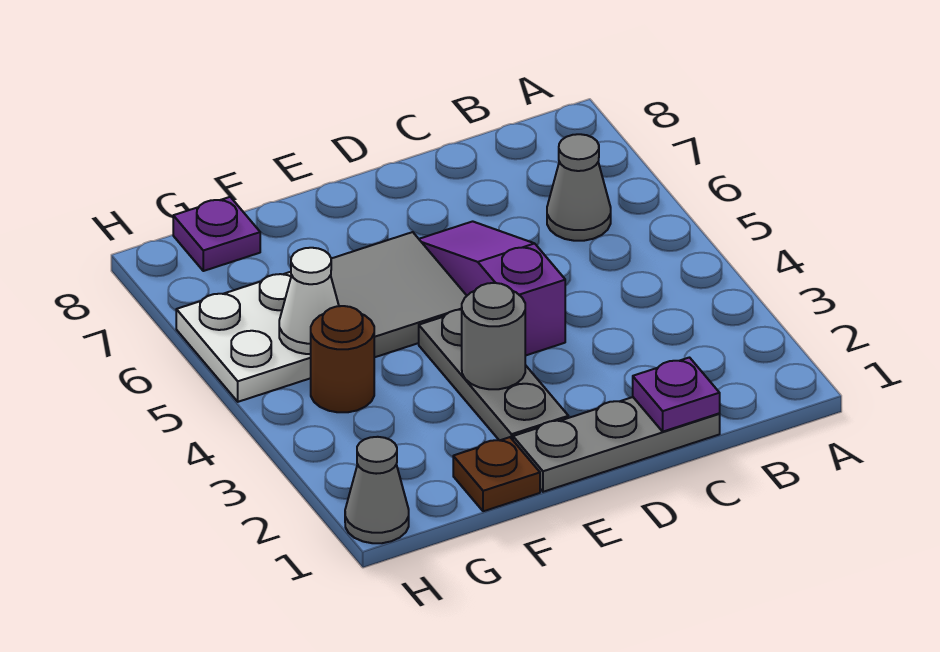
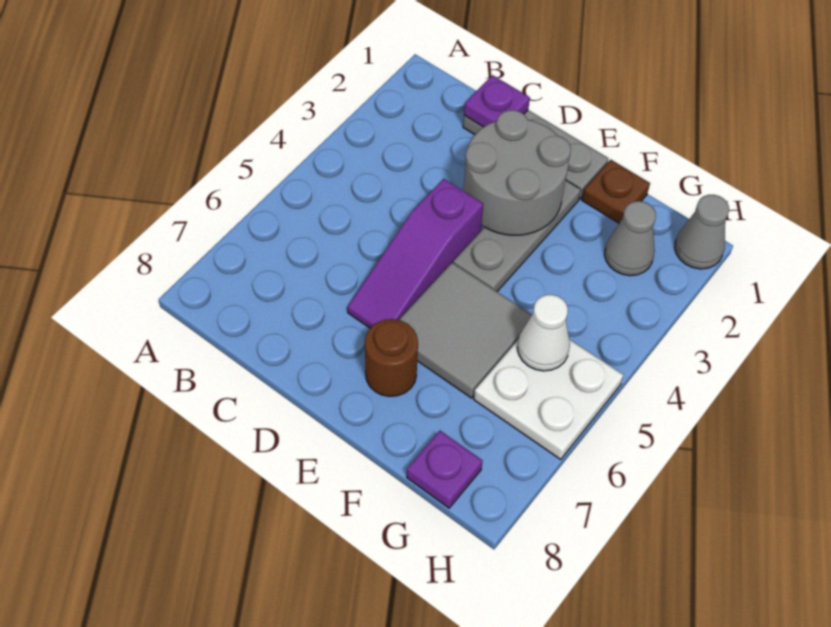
grey cone B6 level 1 -> grey cone G2 level 1
grey round brick E3 level 2 -> grey round brick D2:E3 level 2
brown round brick G4 level 1 -> brown round brick E7 level 1

